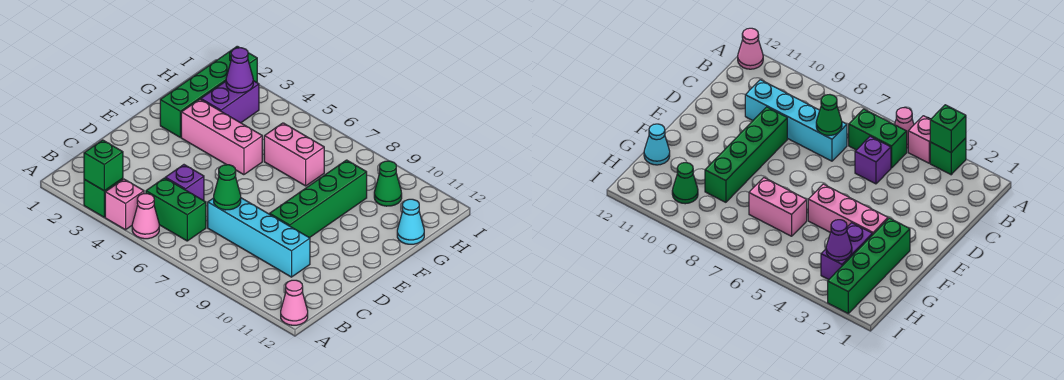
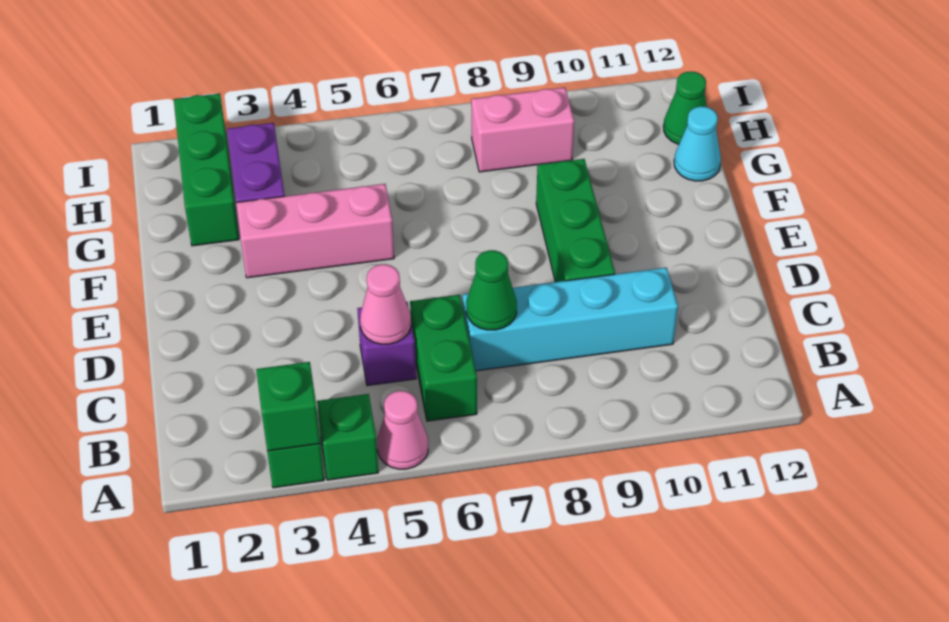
pink brick A4 level 1 -> green brick A4 level 1
pink cone A12 level 1 -> pink cone C5 level 2
green brick B5:B6 level 1 -> green brick B6:C6 level 1
green brick D9:G9 level 1 -> green brick D9:F9 level 1
green brick F2:I2 level 1 -> green brick G2:I2 level 1
pink brick G6:G7 level 1 -> pink brick H8:H9 level 1
purple cone H3 level 2 -> none
green cone H10 level 1 -> green cone H12 level 1

